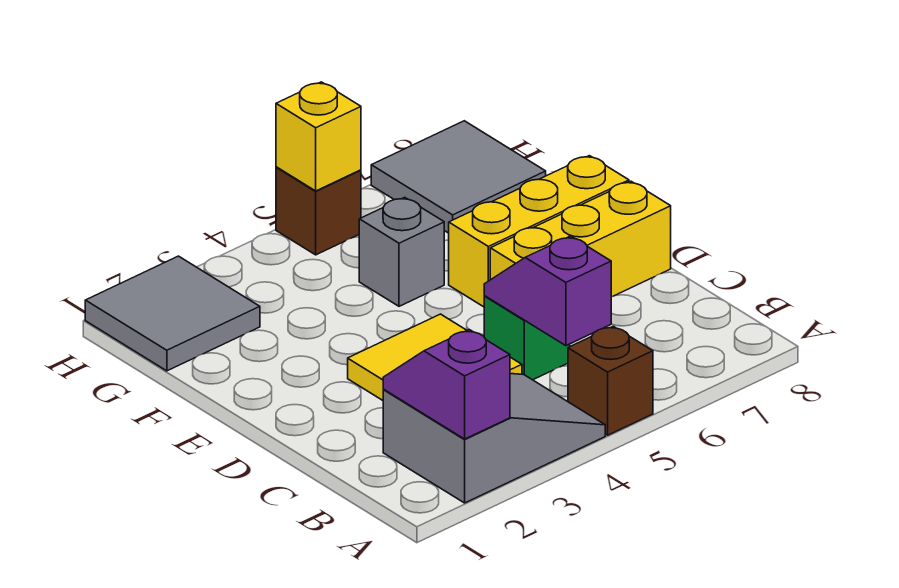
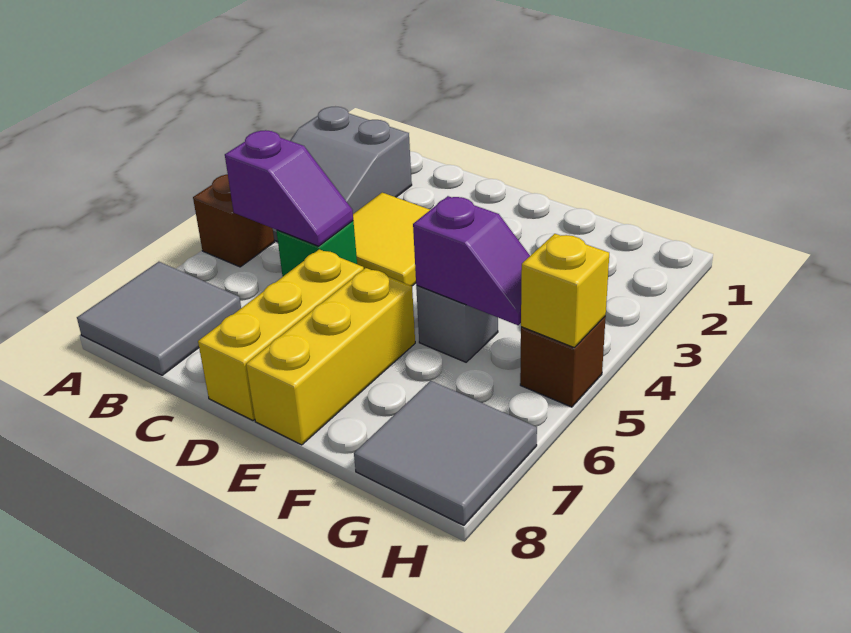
purple slope A2:B2 level 2 top A -> purple slope F5:G5 level 2 top F
grey tile G1:H2 level 1 -> grey tile A7:B8 level 1

